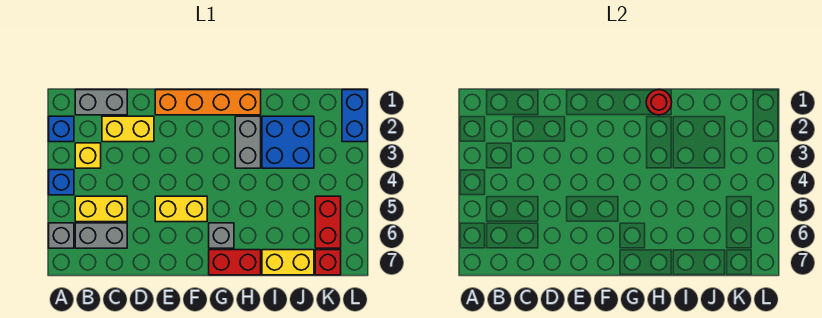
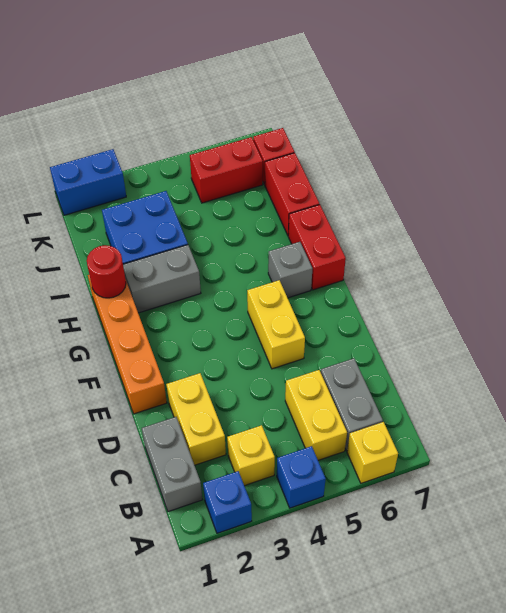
grey brick A6 level 1 -> yellow brick A6 level 1
yellow brick I7:J7 level 1 -> red brick I7:J7 level 1

